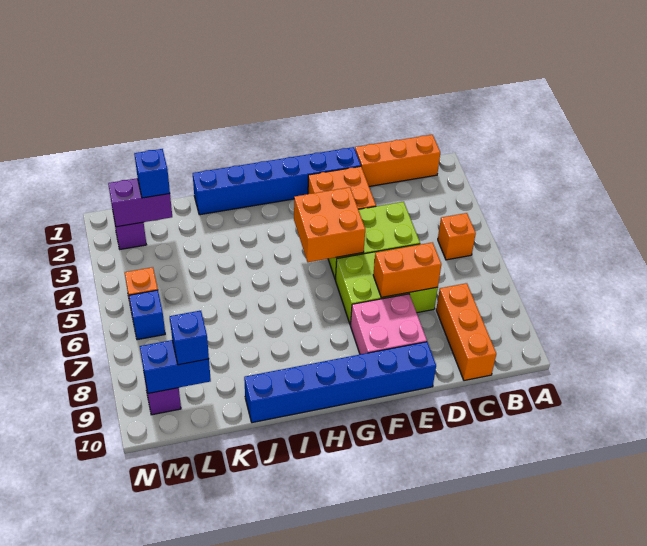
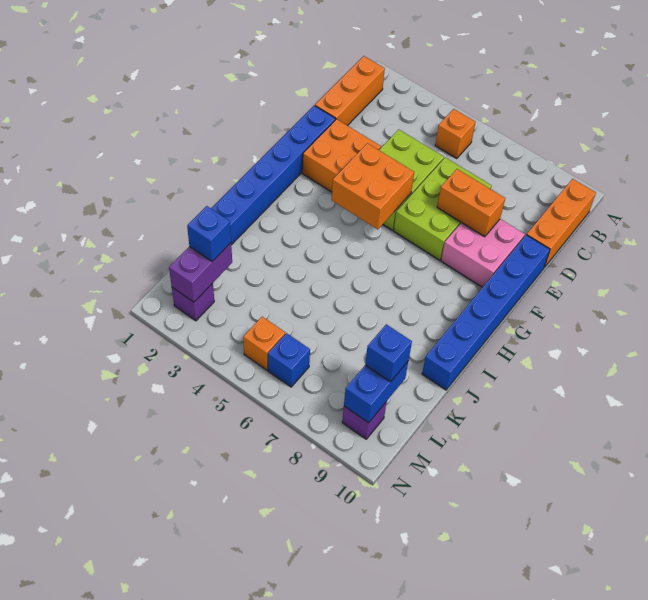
orange brick C8:C10 level 1 -> orange brick B10:D10 level 1
orange brick D7:E7 level 2 -> orange brick E7:E8 level 2

